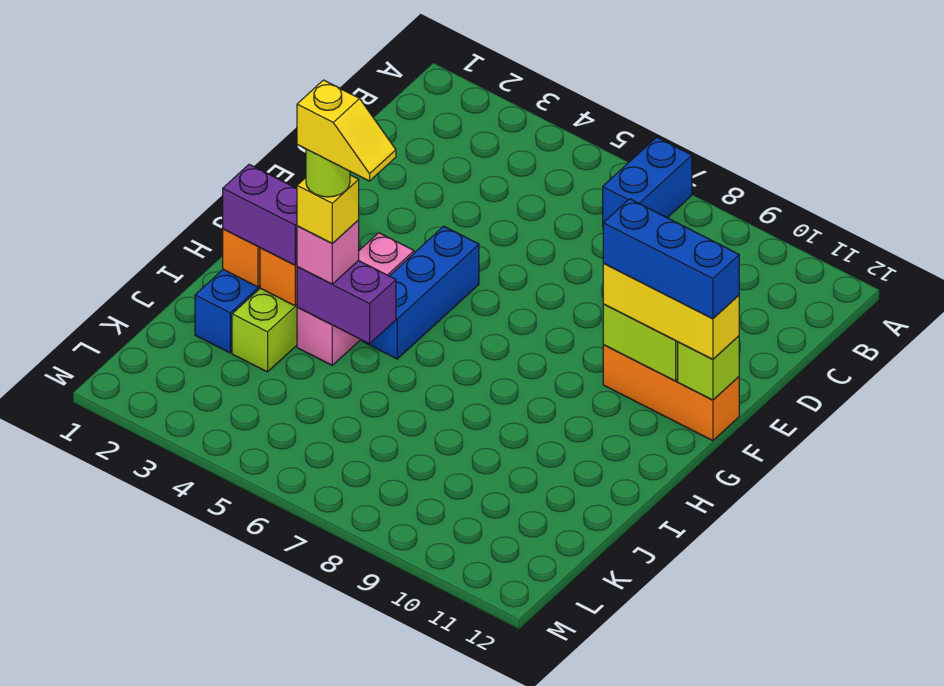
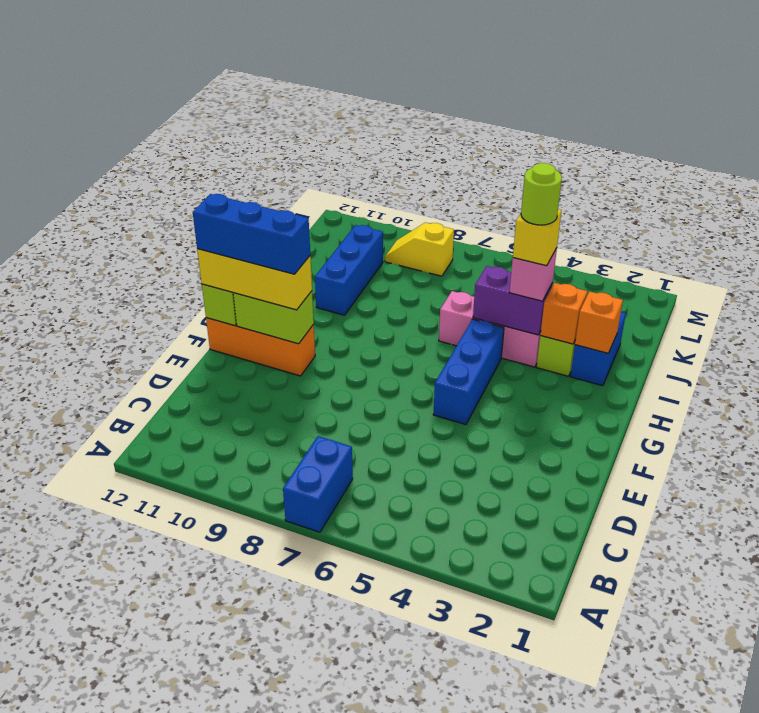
pink brick G4:I4 level 1 -> pink brick I4:I6 level 1
purple brick I2:I3 level 3 -> none
yellow slope I4:I5 level 6 top 4 -> yellow slope L8:L9 level 1 top 8
none -> blue brick I10:K10 level 1

